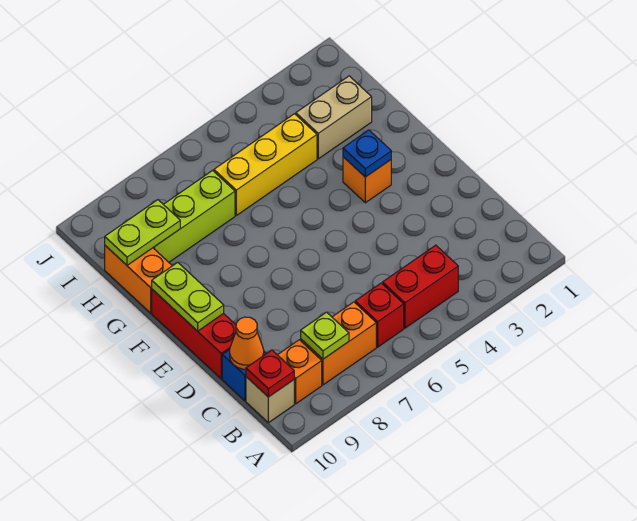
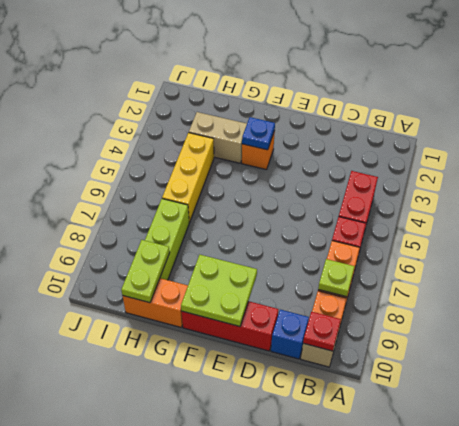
orange cone C10 level 2 -> none
lime plate E10:F10 level 2 -> lime plate E9:F10 level 2
tan brick H2:H3 level 1 -> tan brick G3:H3 level 1

